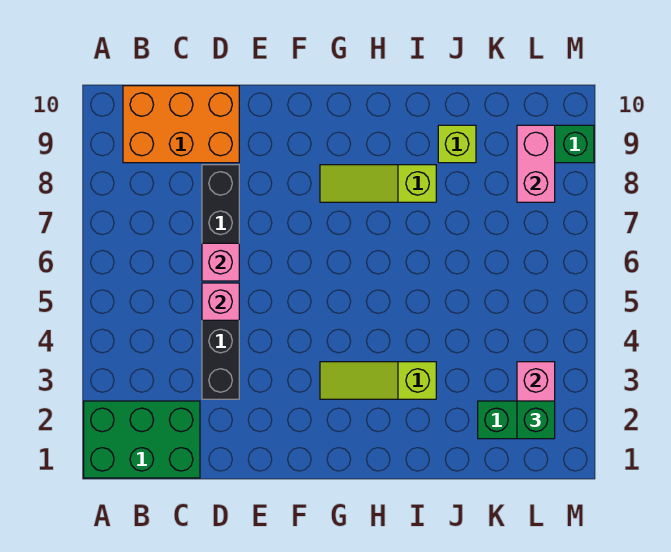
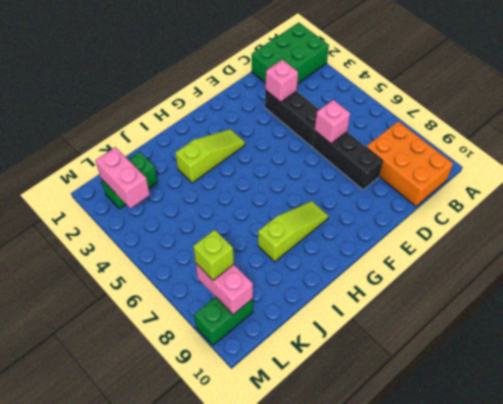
orange brick B9:D10 level 1 -> orange brick B8:C10 level 1
pink brick D5 level 2 -> pink brick D3 level 2
lime brick J9 level 1 -> lime brick L8 level 3
green brick L2 level 3 -> none

